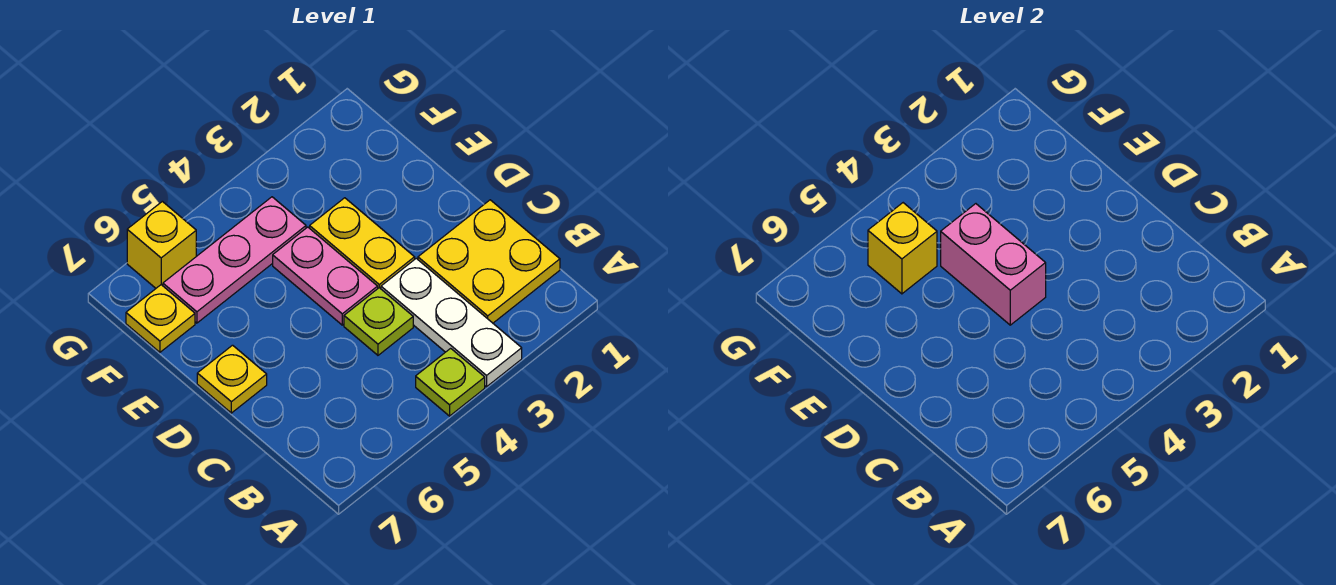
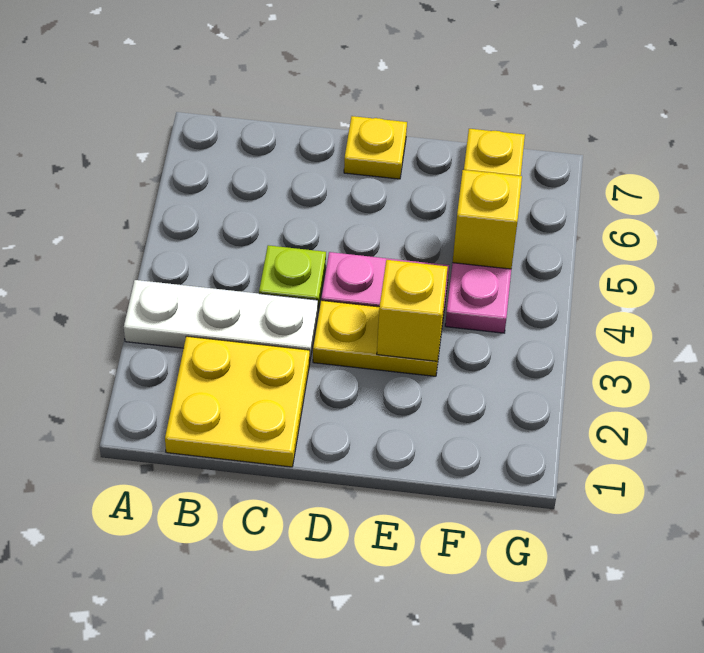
lime plate A4 level 1 -> none
pink brick D4:E4 level 2 -> none
yellow brick G6 level 1 -> yellow brick E3 level 2

